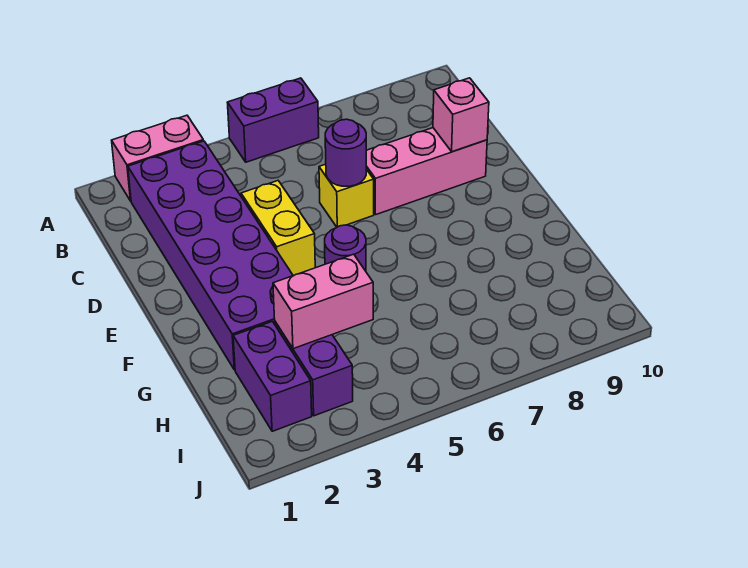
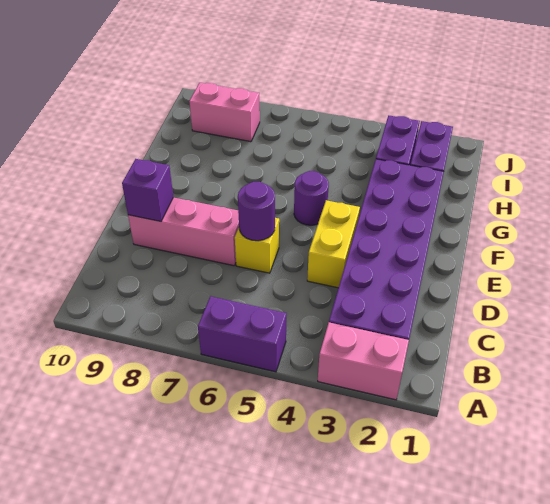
pink brick D9 level 2 -> purple brick D9 level 2
pink brick H3:H4 level 2 -> pink brick I8:I9 level 1

